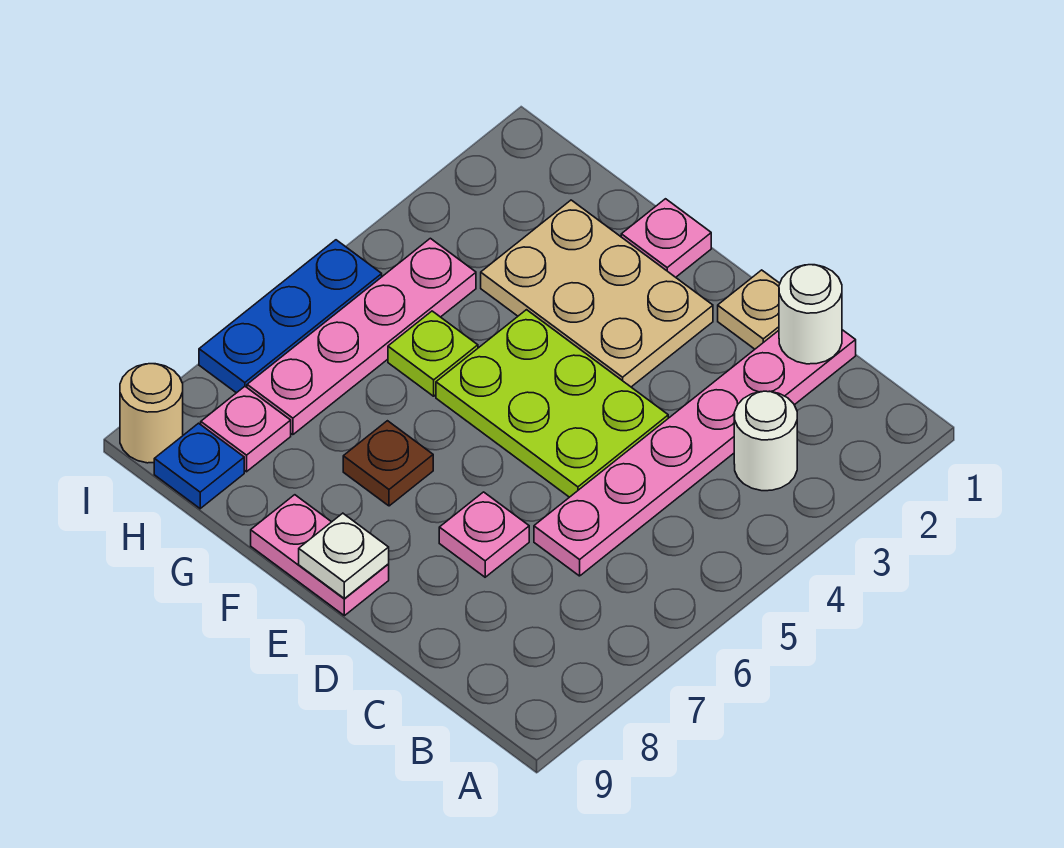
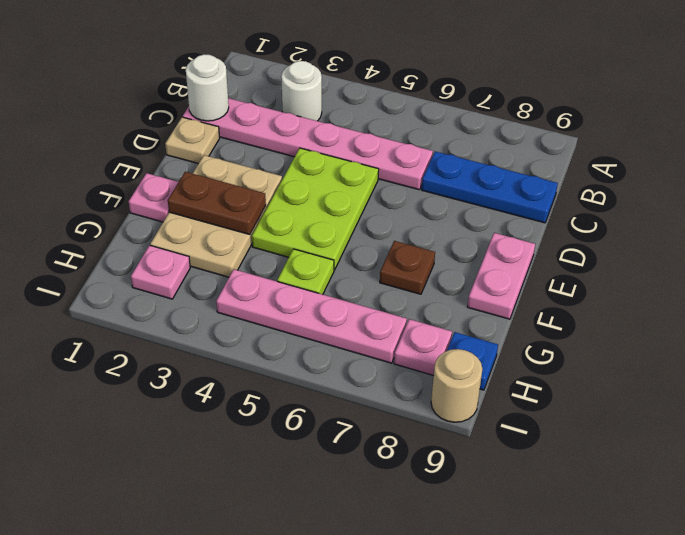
pink plate D7 level 1 -> pink plate H2 level 1
white plate E9 level 2 -> none
none -> brown plate F2:F3 level 2
blue plate I5:I7 level 1 -> blue plate C7:C9 level 1

